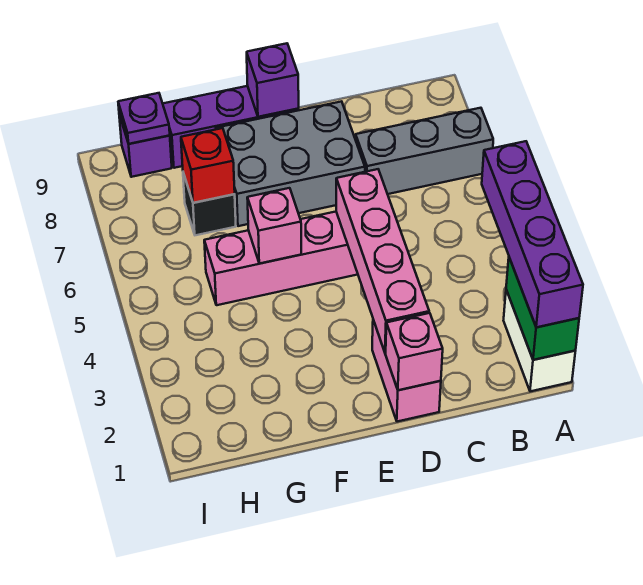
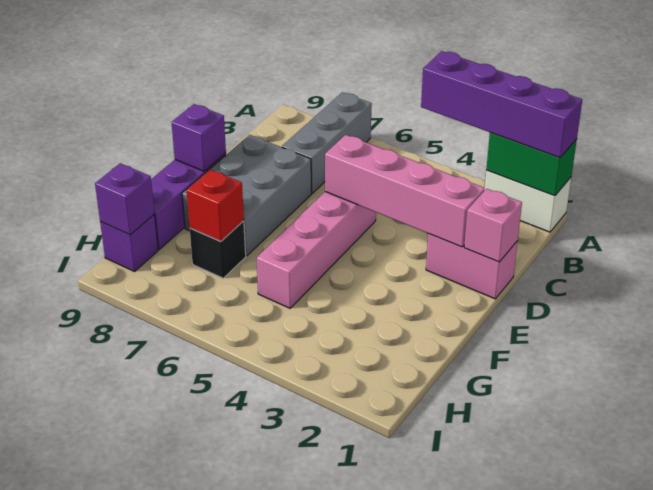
pink brick F5 level 2 -> none
purple plate H9 level 2 -> purple brick H9 level 2

